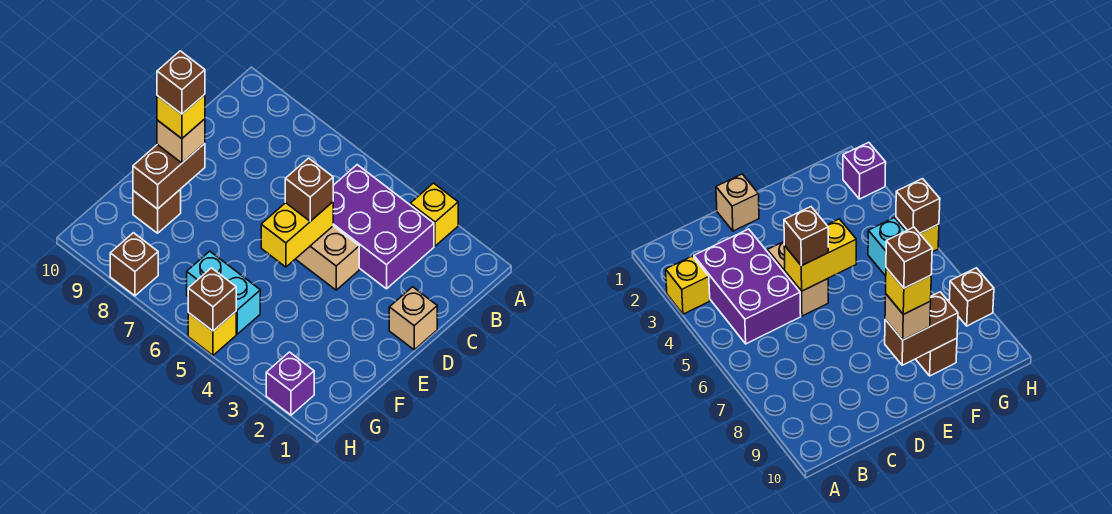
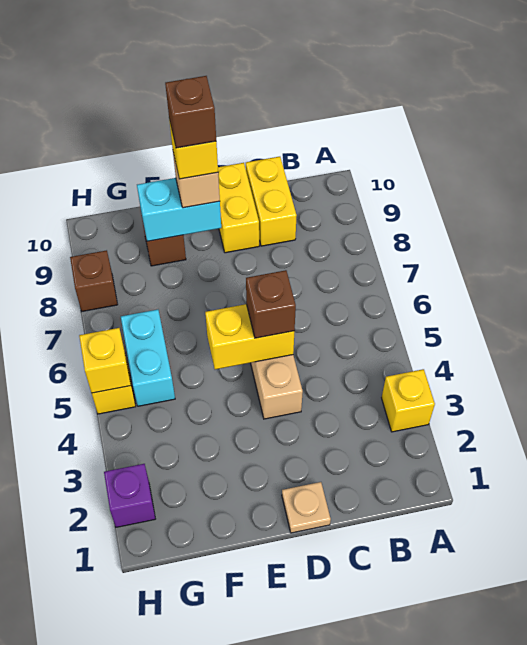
purple brick B3:C5 level 1 -> none
none -> yellow brick C9:C10 level 1
tan brick D1 level 1 -> tan plate D1 level 1
none -> yellow brick D9:D10 level 1
brown brick E9:F9 level 2 -> cyan brick E9:F9 level 2
brown brick H5 level 2 -> yellow brick H5 level 2

